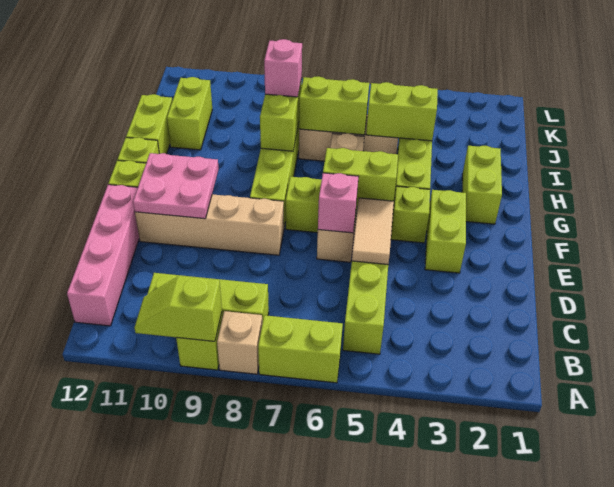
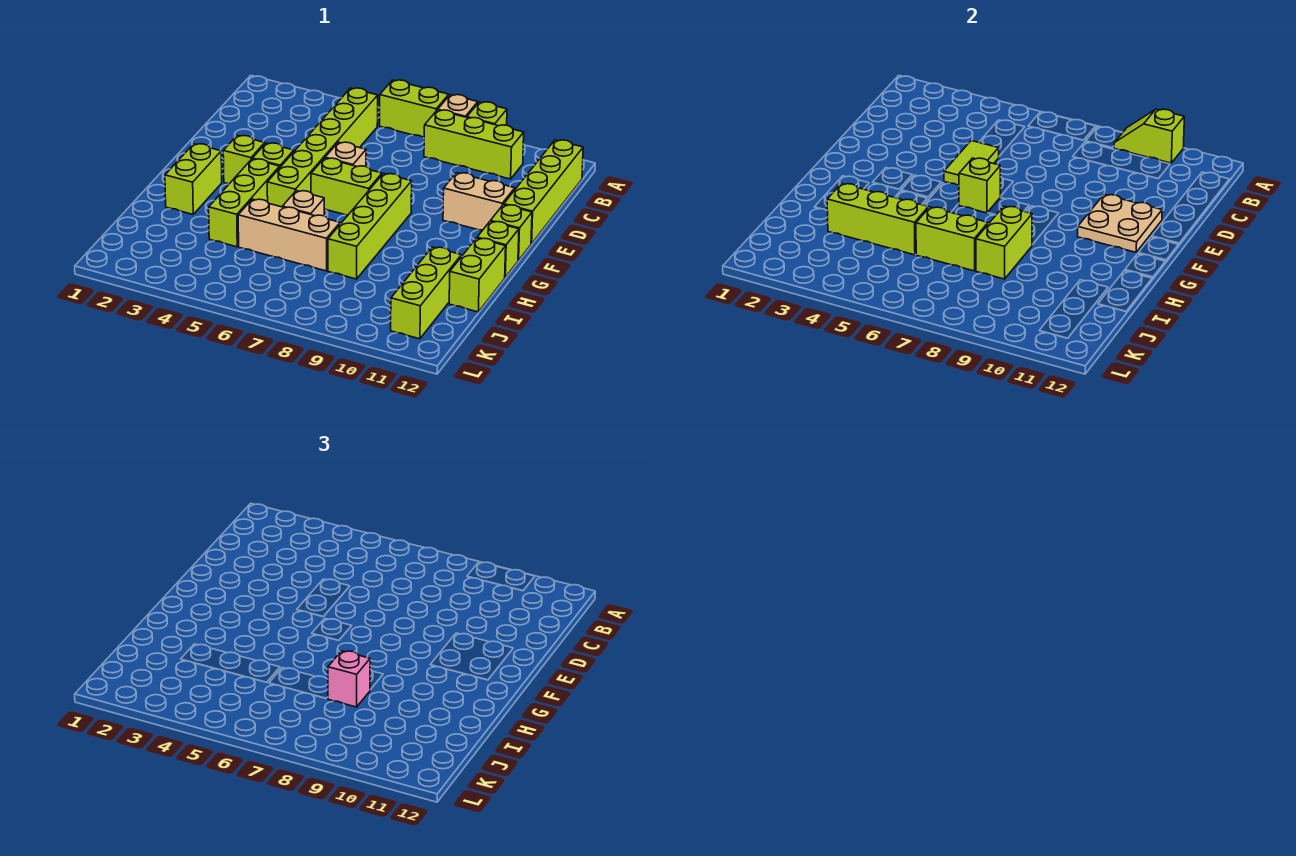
lime slope A9:A10 level 2 top 9 -> lime slope A9:A10 level 2 top 10
pink brick B12:E12 level 1 -> lime brick B12:E12 level 1
tan tile D5:E5 level 2 -> lime tile D5:E5 level 2
lime brick E3:F3 level 1 -> lime brick F3 level 1
pink brick E6 level 2 -> none
tan brick E8:E11 level 1 -> tan brick E10:E11 level 1
pink plate E10:F11 level 2 -> tan plate E10:F11 level 2
lime brick F5:F6 level 2 -> lime brick F6 level 2
lime brick I4:I5 level 2 -> lime brick I3:I5 level 2
lime brick I11:J11 level 1 -> lime brick I11:K11 level 1

